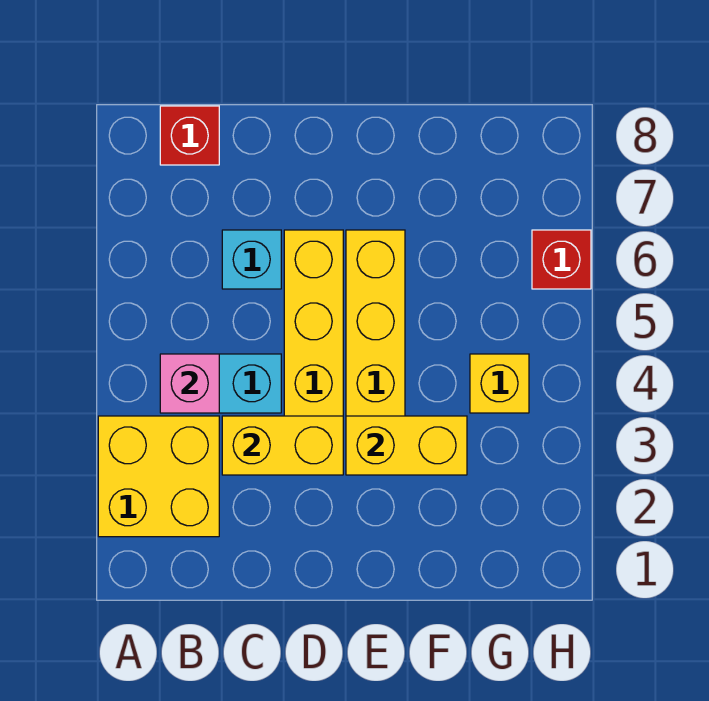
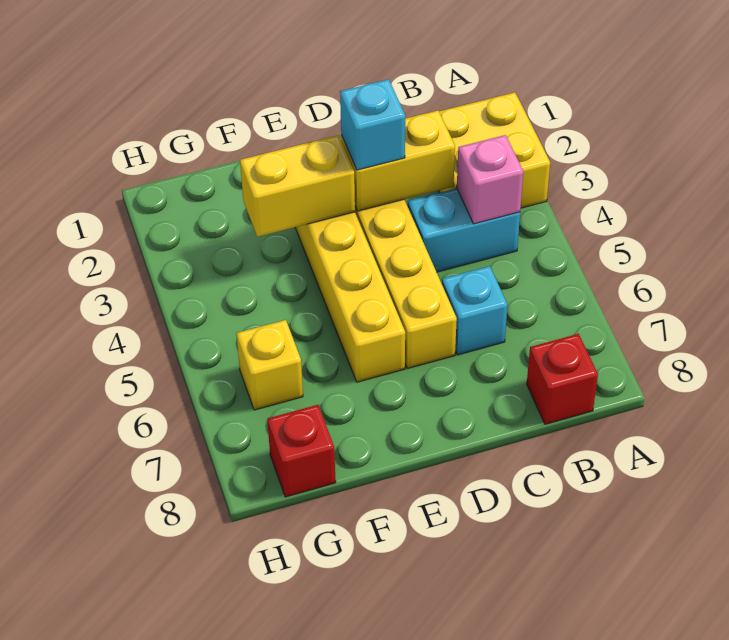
none -> cyan brick D3 level 3
yellow brick G4 level 1 -> yellow brick G6 level 1
red brick H6 level 1 -> red brick G8 level 1

